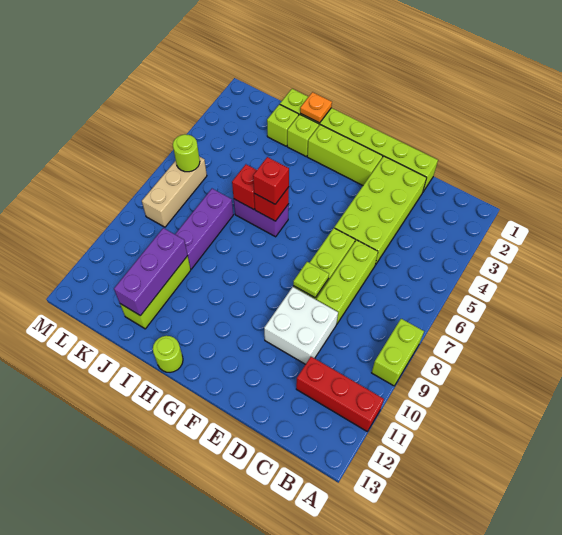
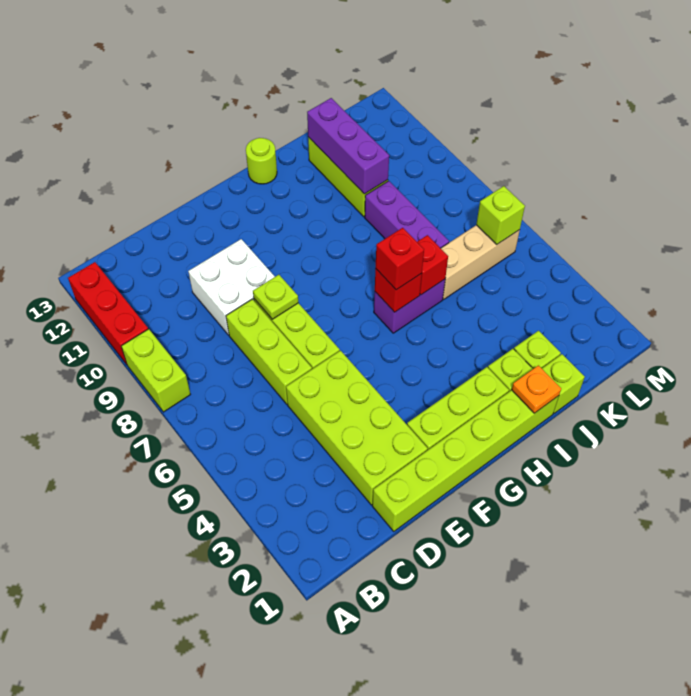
red brick A11:C11 level 1 -> red brick A10:A12 level 1
tan brick L6:L8 level 1 -> tan brick J6:L6 level 1
lime round brick L6 level 2 -> lime brick L6 level 2

